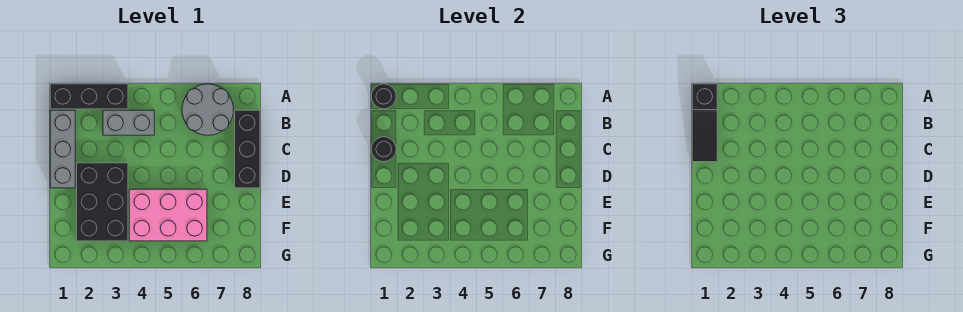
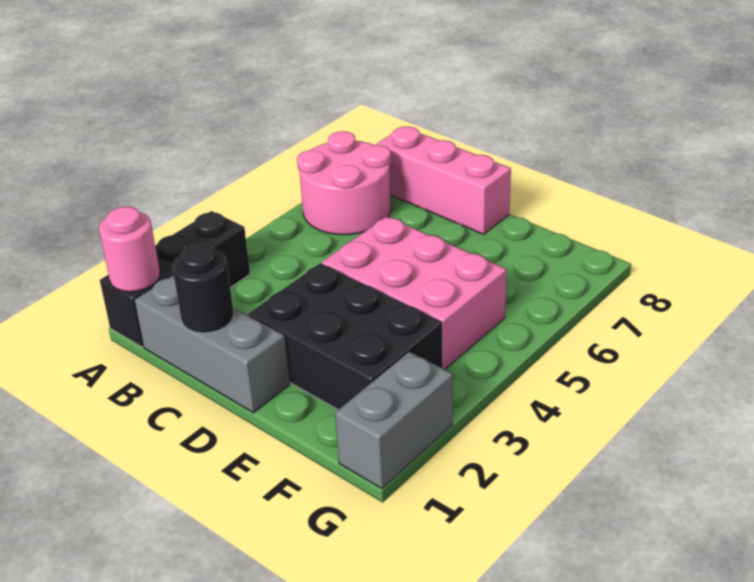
black round brick A1 level 2 -> pink round brick A1 level 2
black slope A1:C1 level 3 top A -> none
grey round brick A6:B7 level 1 -> pink round brick A6:B7 level 1
grey brick B3:B4 level 1 -> grey brick G1:G2 level 1
black brick B8:D8 level 1 -> pink brick B8:D8 level 1
pink brick E4:F6 level 1 -> pink brick D4:F5 level 1

